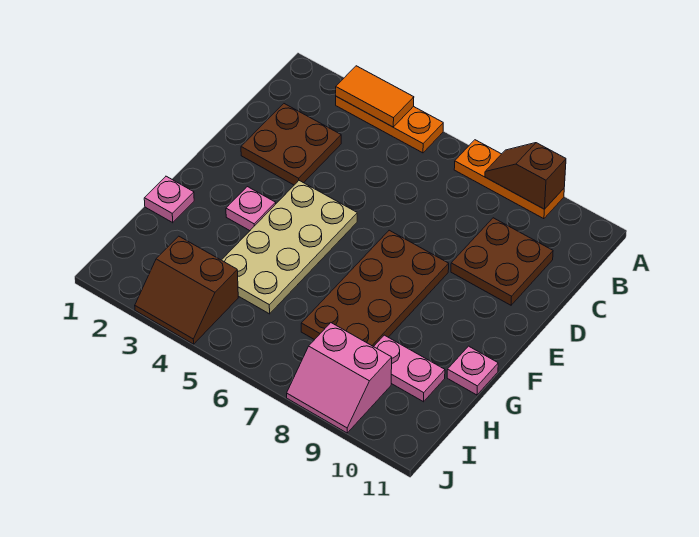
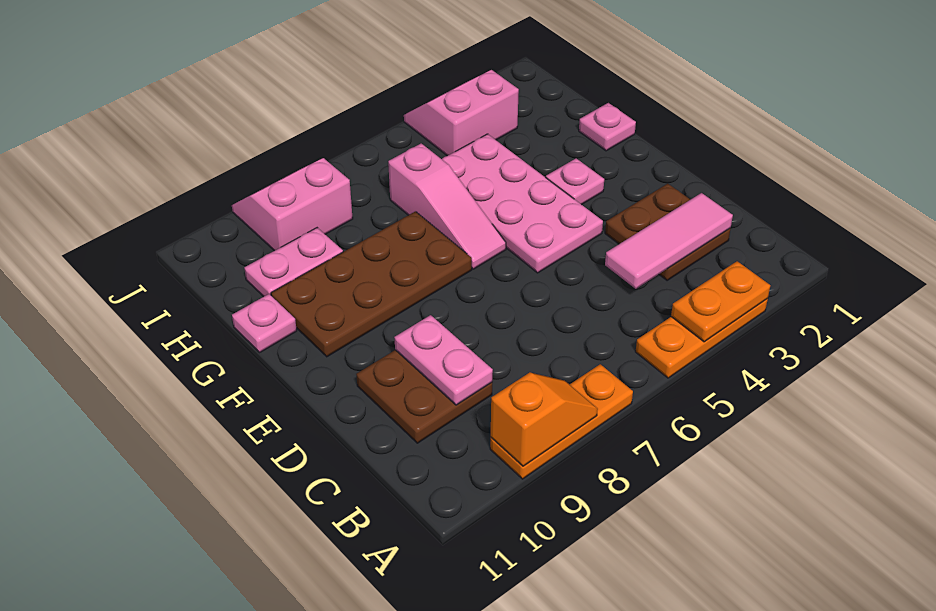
orange tile A3:A4 level 2 -> orange plate A3:A4 level 2
brown slope A8:A9 level 2 top 9 -> orange slope A8:A9 level 2 top 9
none -> pink tile C2:C4 level 2
none -> pink plate C9:D9 level 2
tan plate E4:H5 level 1 -> pink plate E4:H5 level 1
brown plate E7:H8 level 1 -> brown plate F7:G10 level 1
none -> pink slope F6:H6 level 1 top H
brown slope I3:J4 level 1 top I -> pink slope I3:J4 level 1 top I

